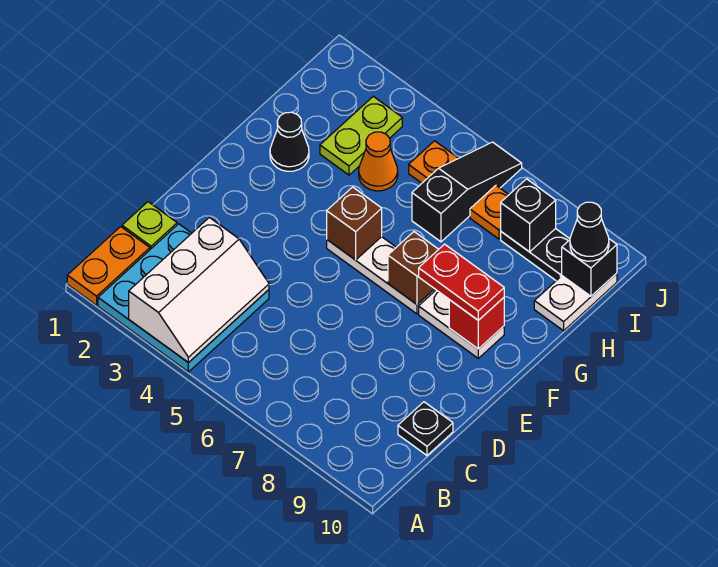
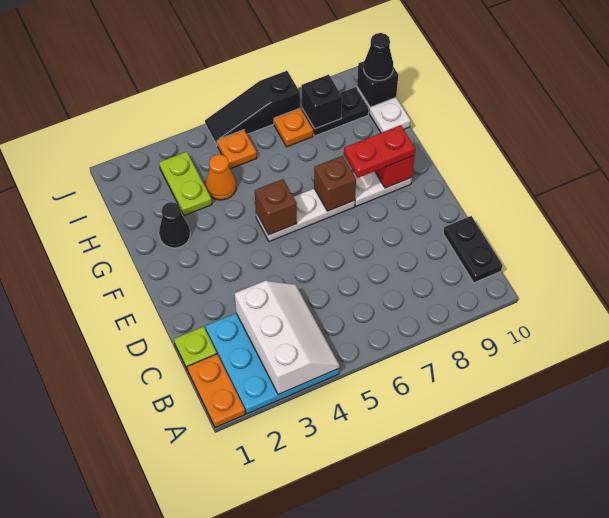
black plate C10 level 1 -> black plate B10:C10 level 1
black slope H6:J6 level 1 top H -> black slope J5:J7 level 1 top 7

